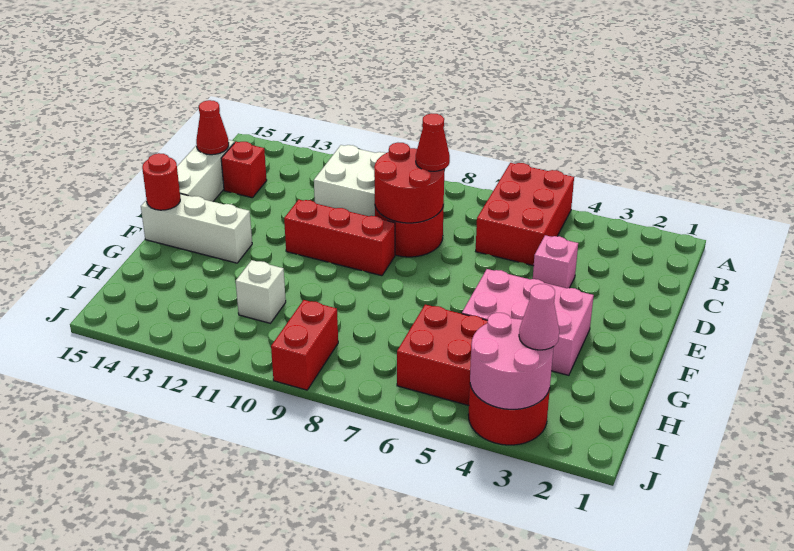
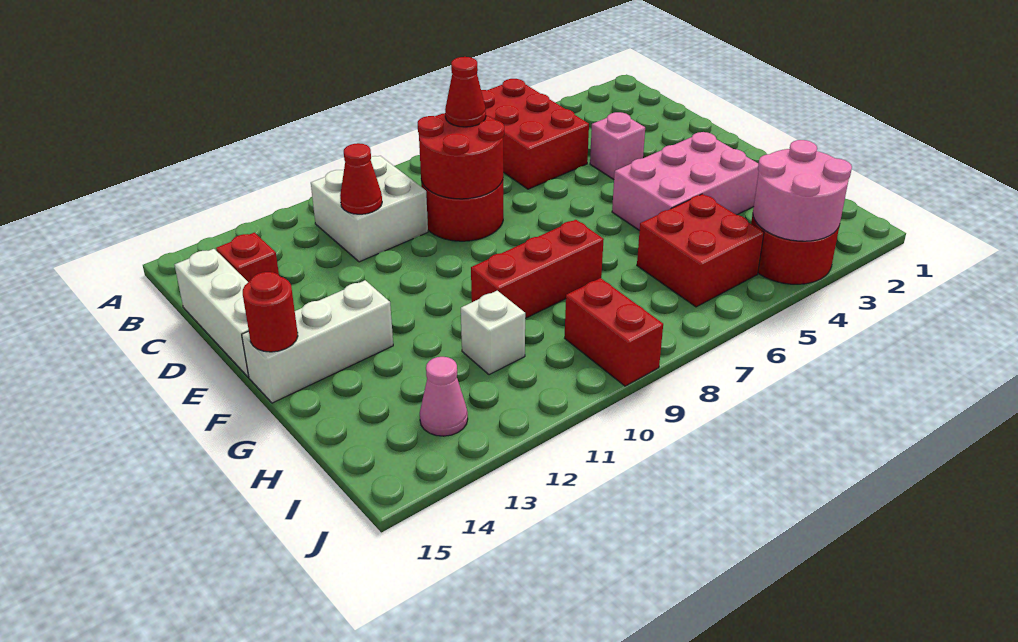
red cone C15 level 2 -> red cone C11 level 2
red brick E9:E11 level 1 -> red brick G8:G10 level 1
pink cone I3 level 3 -> pink cone I13 level 1

